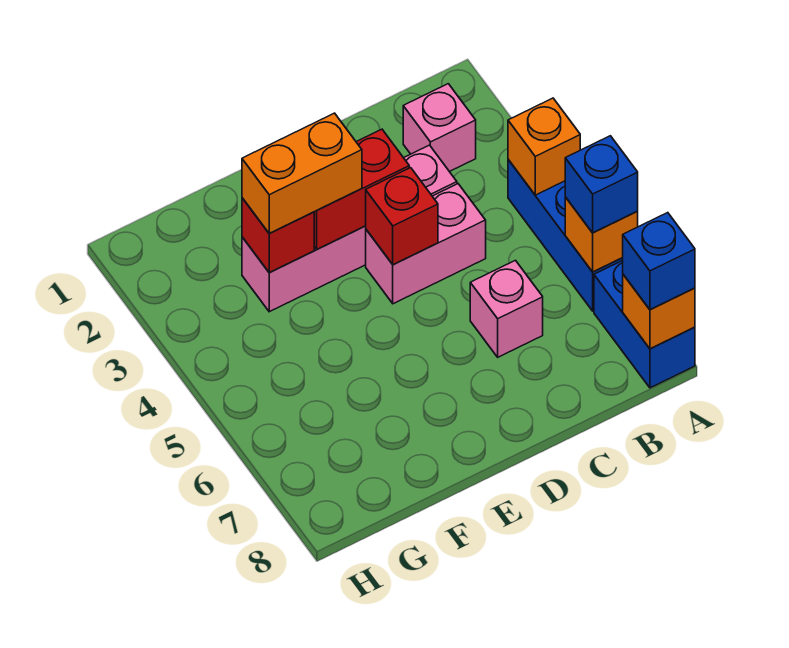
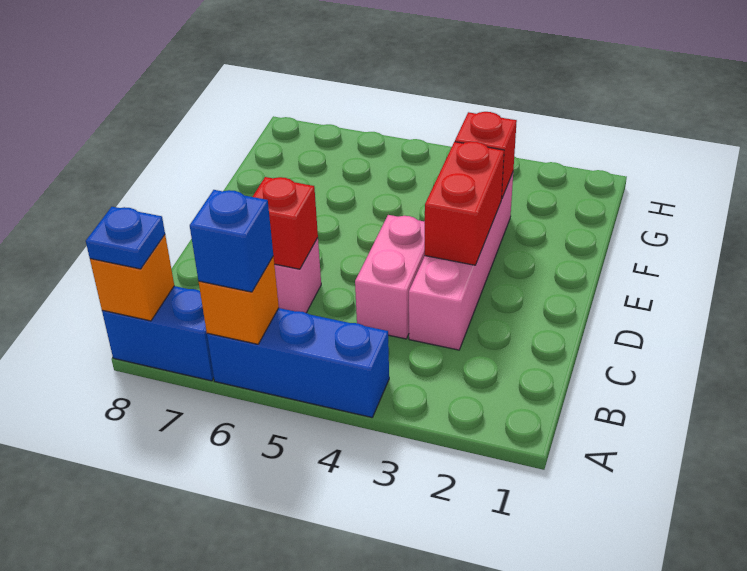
orange brick A4 level 2 -> none
blue brick A8 level 3 -> blue plate A8 level 3
pink brick B2 level 1 -> none
red brick D4 level 2 -> red brick C6 level 2
orange brick E3:F3 level 3 -> none

